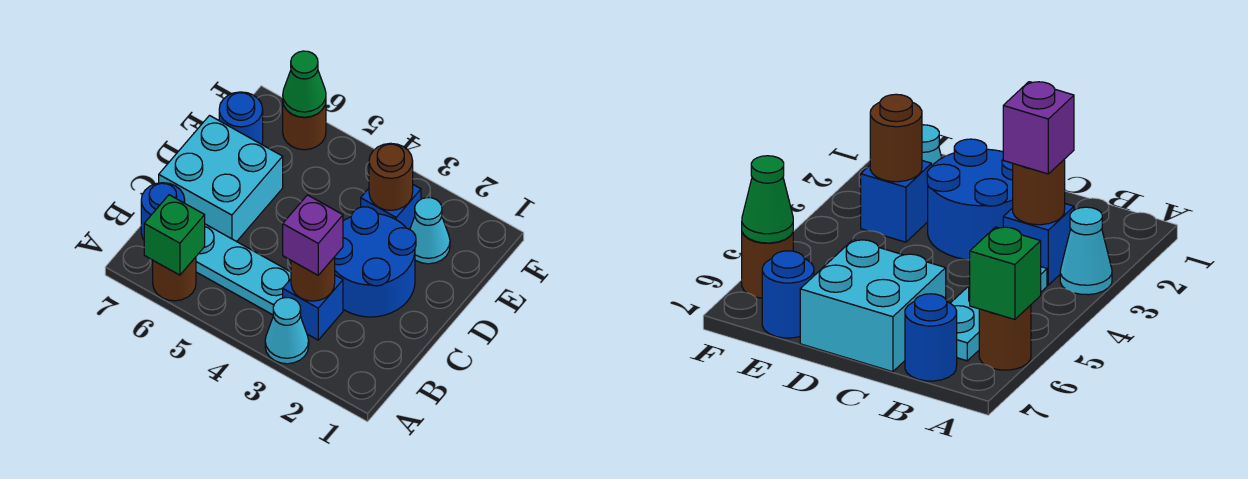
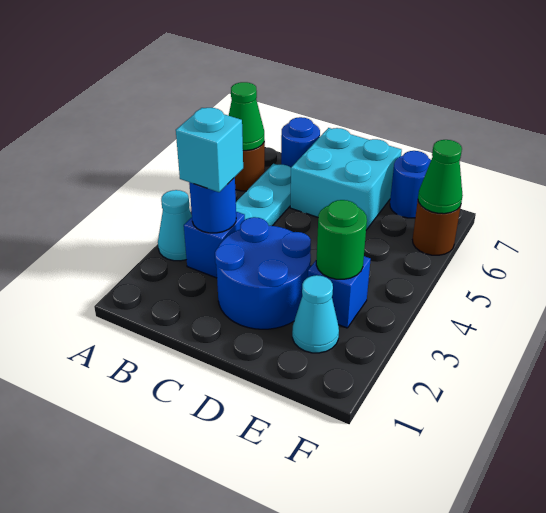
green brick A6 level 2 -> green cone A6 level 2
brown round brick B3 level 2 -> blue round brick B3 level 2
purple brick B3 level 3 -> cyan brick B3 level 3
brown round brick E3 level 2 -> green round brick E3 level 2

